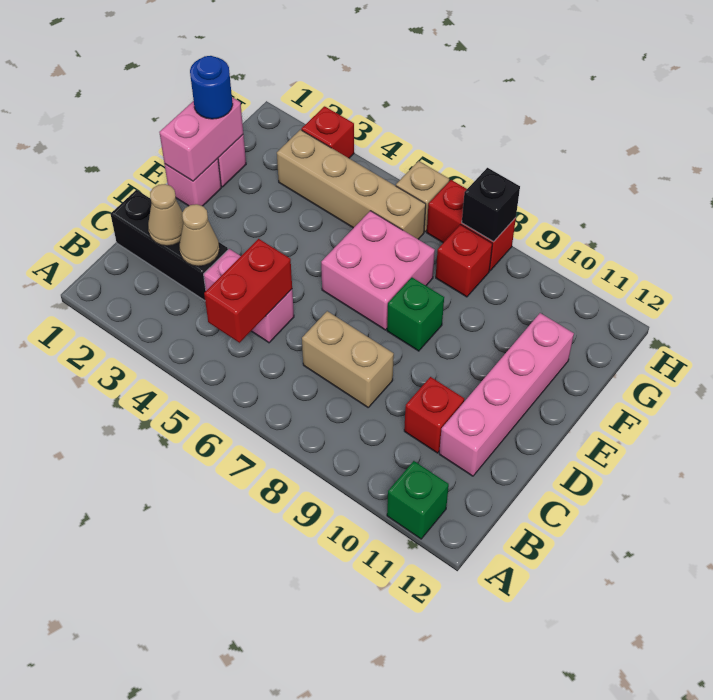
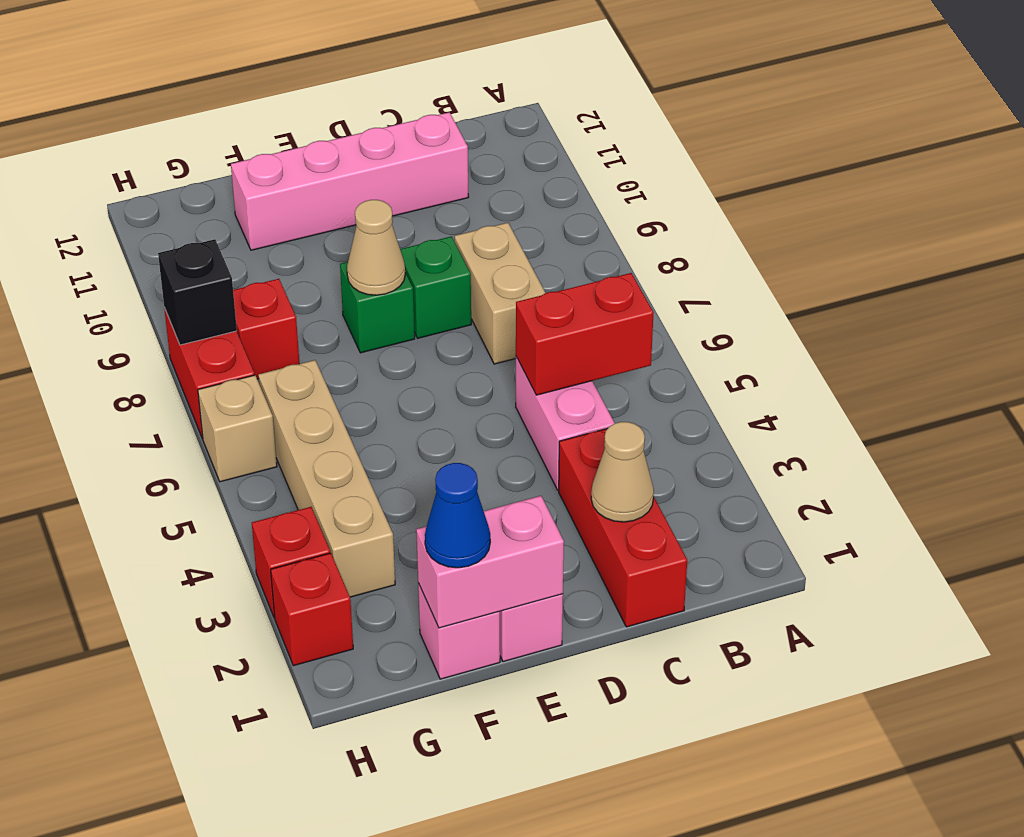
green brick A11 level 1 -> green brick D8 level 1
black brick C1:C3 level 1 -> red brick C1:C3 level 1
tan cone C3 level 2 -> tan cone E8 level 2
red brick C10 level 1 -> red brick H2 level 1
pink brick E6:F7 level 1 -> none
blue round brick F1 level 3 -> blue cone F1 level 3

